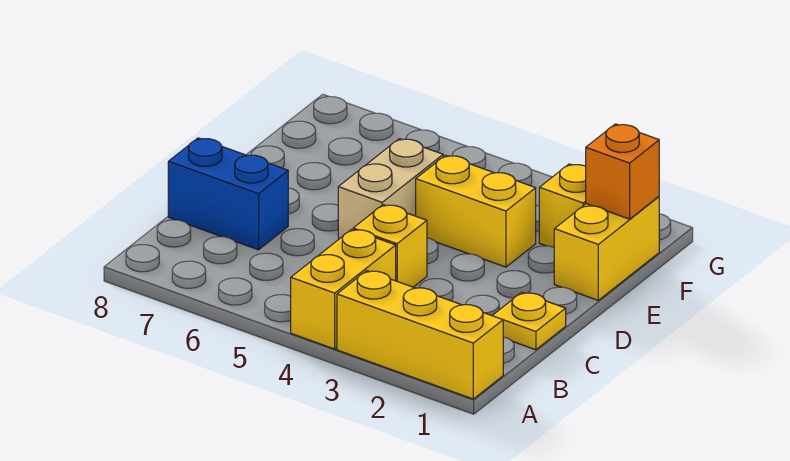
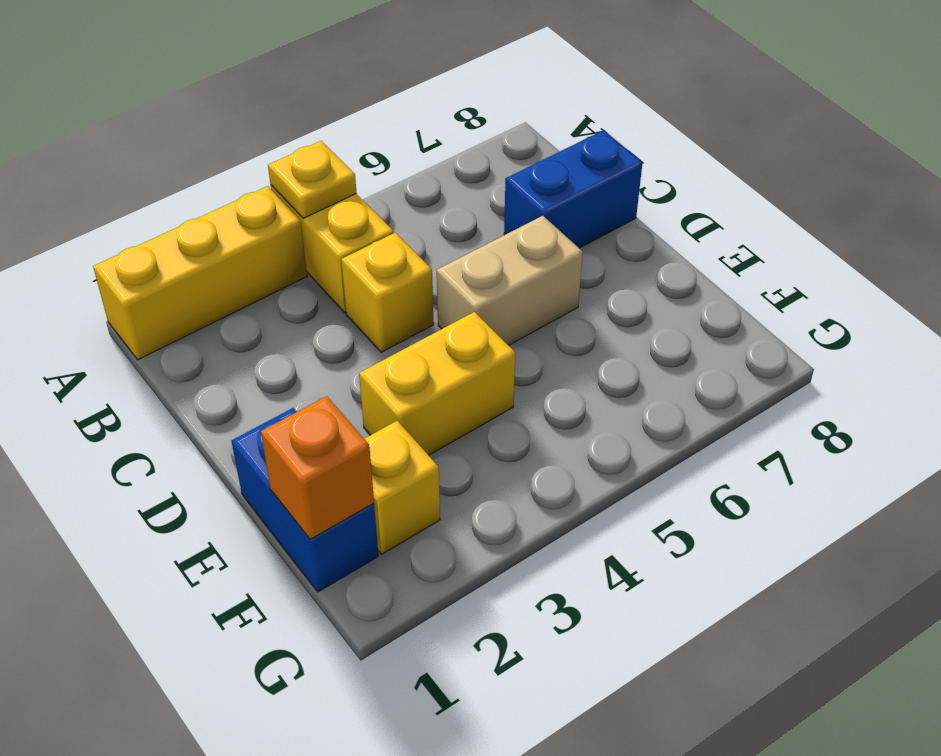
yellow plate C1 level 1 -> yellow plate A4 level 2
tan brick D5:E5 level 1 -> tan brick D5:D6 level 1
yellow brick E1:F1 level 1 -> blue brick E1:F1 level 1

